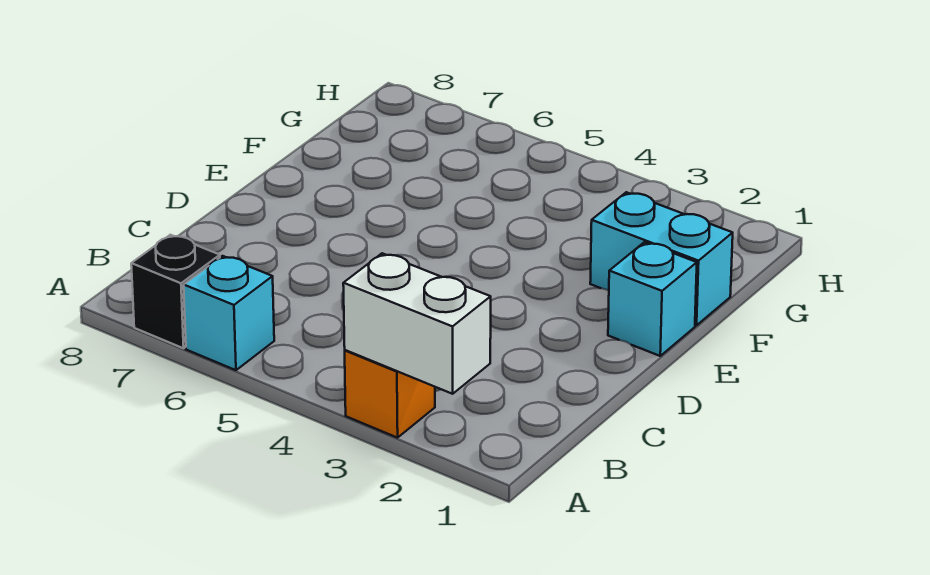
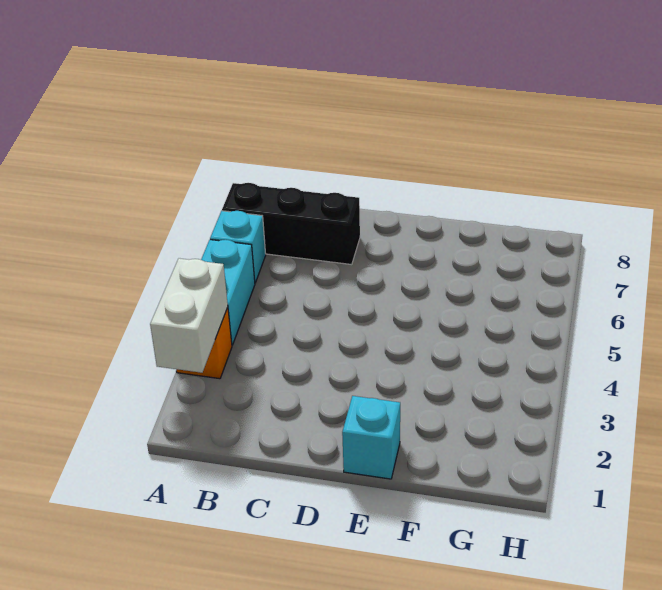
black brick A7 level 1 -> black brick A7:C7 level 1
cyan brick F1:F2 level 1 -> cyan brick A4:A5 level 1

